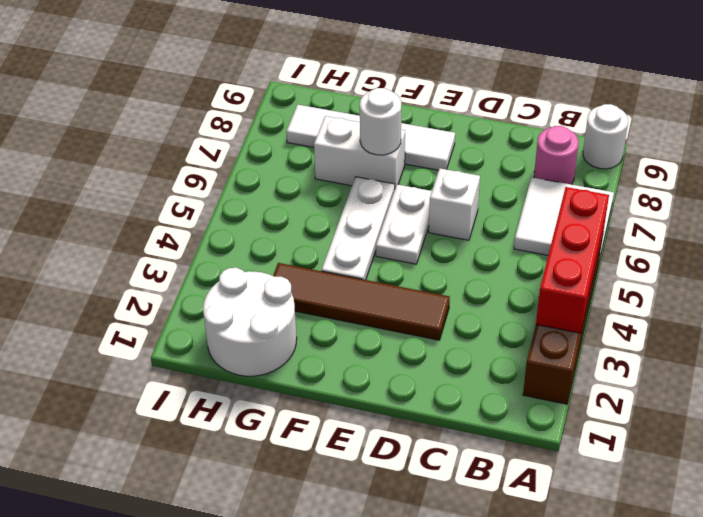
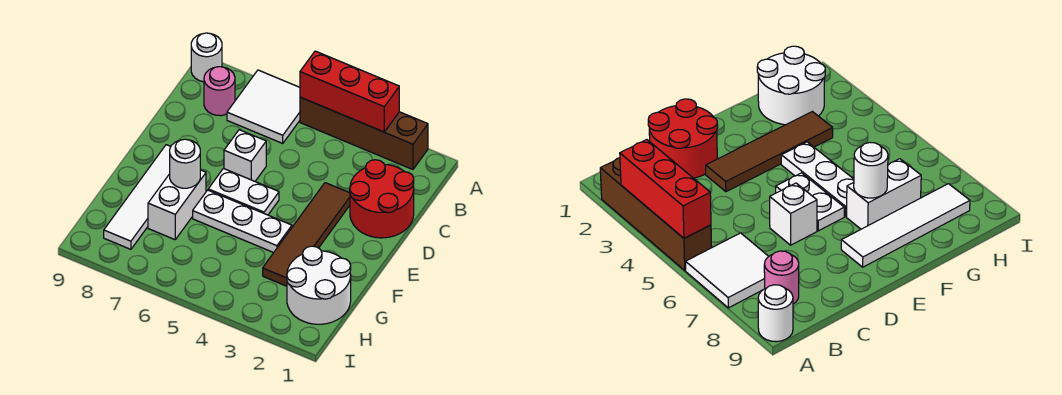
none -> red round brick C1:D2 level 1

